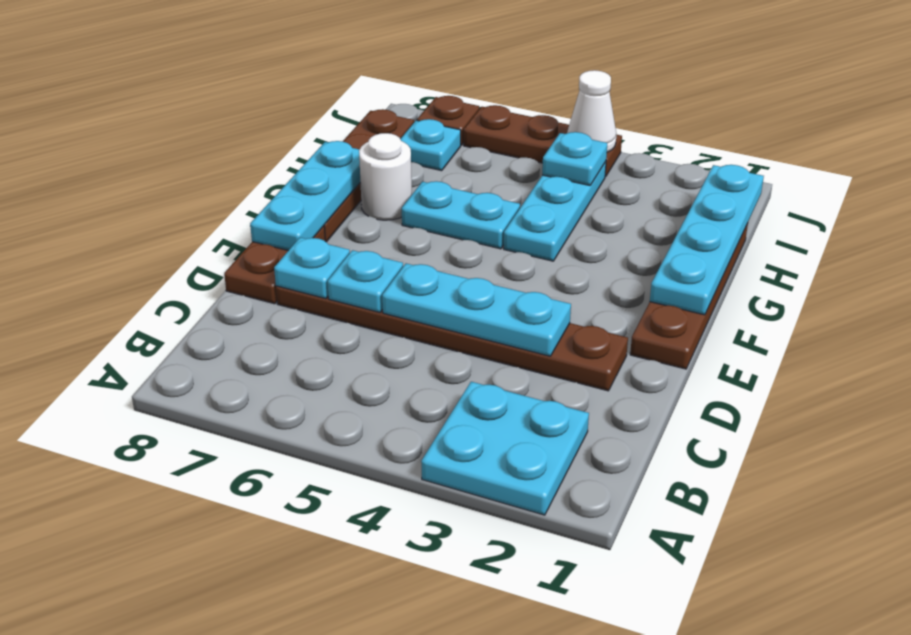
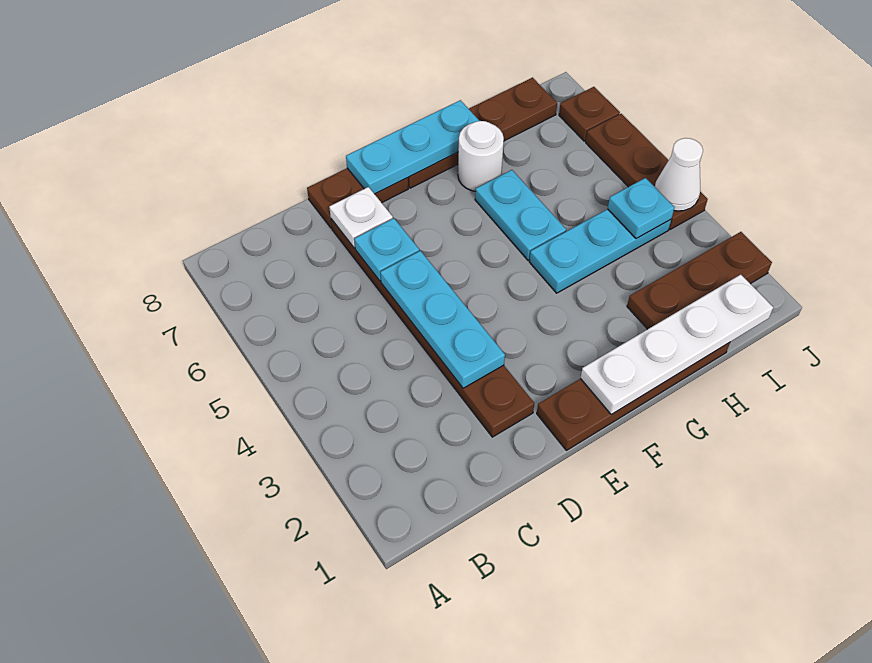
cyan plate A2:B3 level 1 -> none
cyan plate D7 level 2 -> white plate D7 level 2
cyan plate F1:I1 level 2 -> white plate F1:I1 level 2
none -> brown plate H2:J2 level 1
cyan plate I7 level 1 -> none

